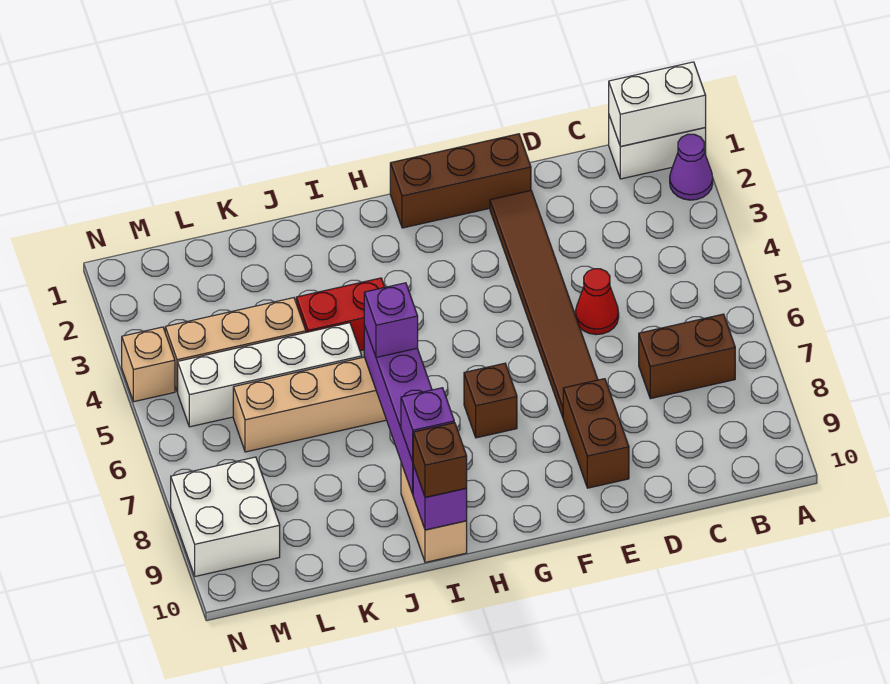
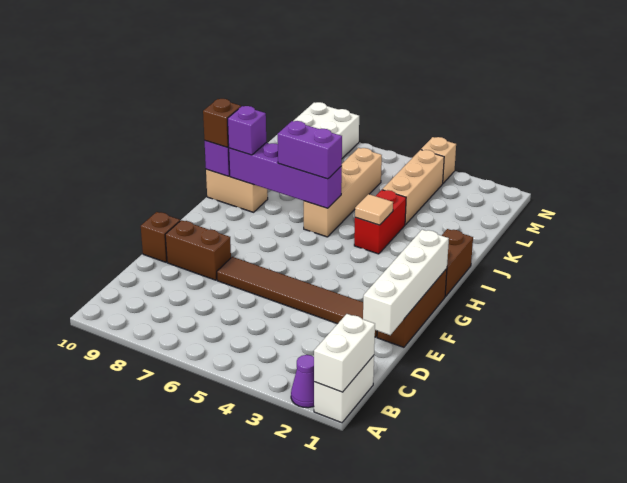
brown brick B7:C7 level 1 -> brown brick H1:I1 level 1
red cone D5 level 1 -> none
brown brick G7 level 1 -> brown brick E10 level 1
none -> tan tile I4 level 2
purple brick I6 level 3 -> purple brick I6:I7 level 3
white brick J5:M5 level 1 -> white brick D1:G1 level 2

